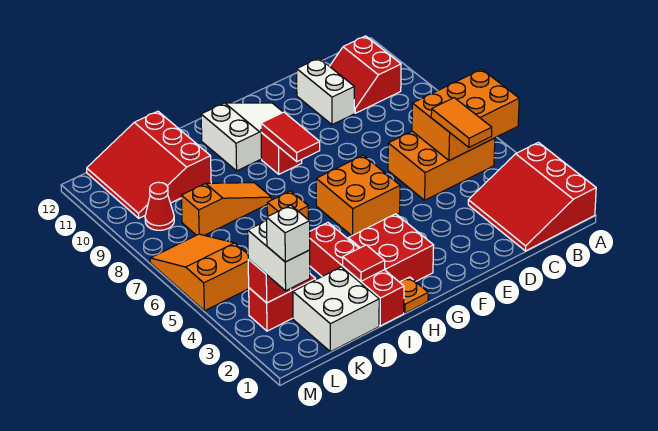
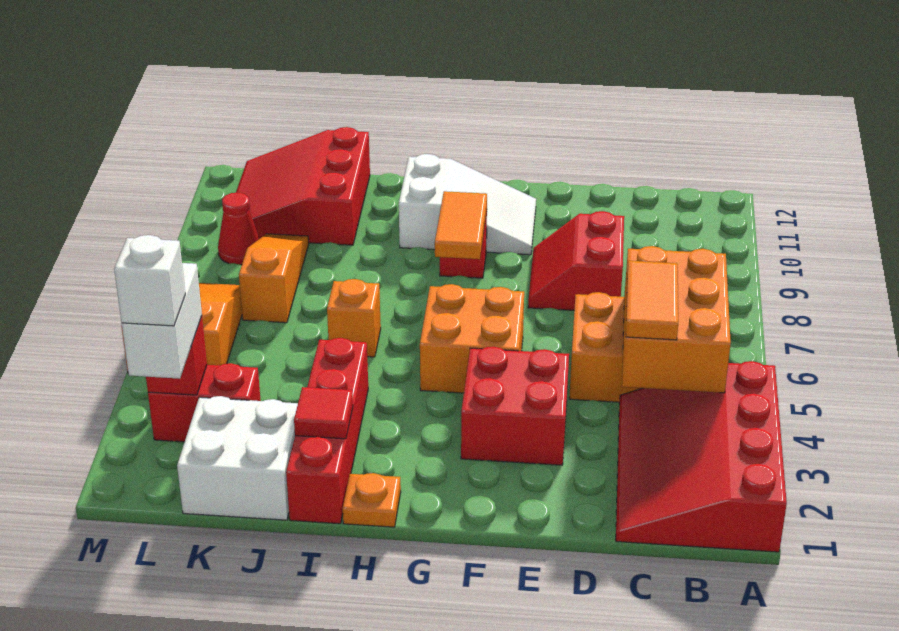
red slope A1:C3 level 1 top A -> red slope A1:C4 level 1 top A
orange brick A5:C6 level 2 -> orange brick B4:C6 level 2
red slope B10:C11 level 1 top B -> red slope D8:E9 level 1 top D
white brick D10:D11 level 1 -> none
red brick G2:H3 level 1 -> red brick E3:F4 level 1
red tile G8:G9 level 2 -> orange tile G8:G9 level 2
orange slope I8:K8 level 1 top K -> orange slope K7:K9 level 1 top 7

